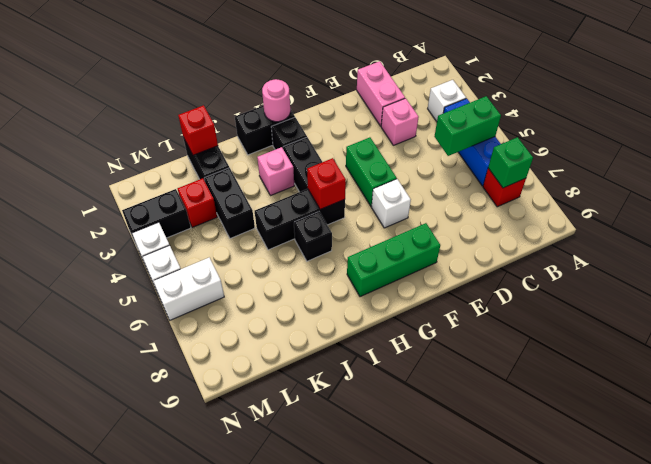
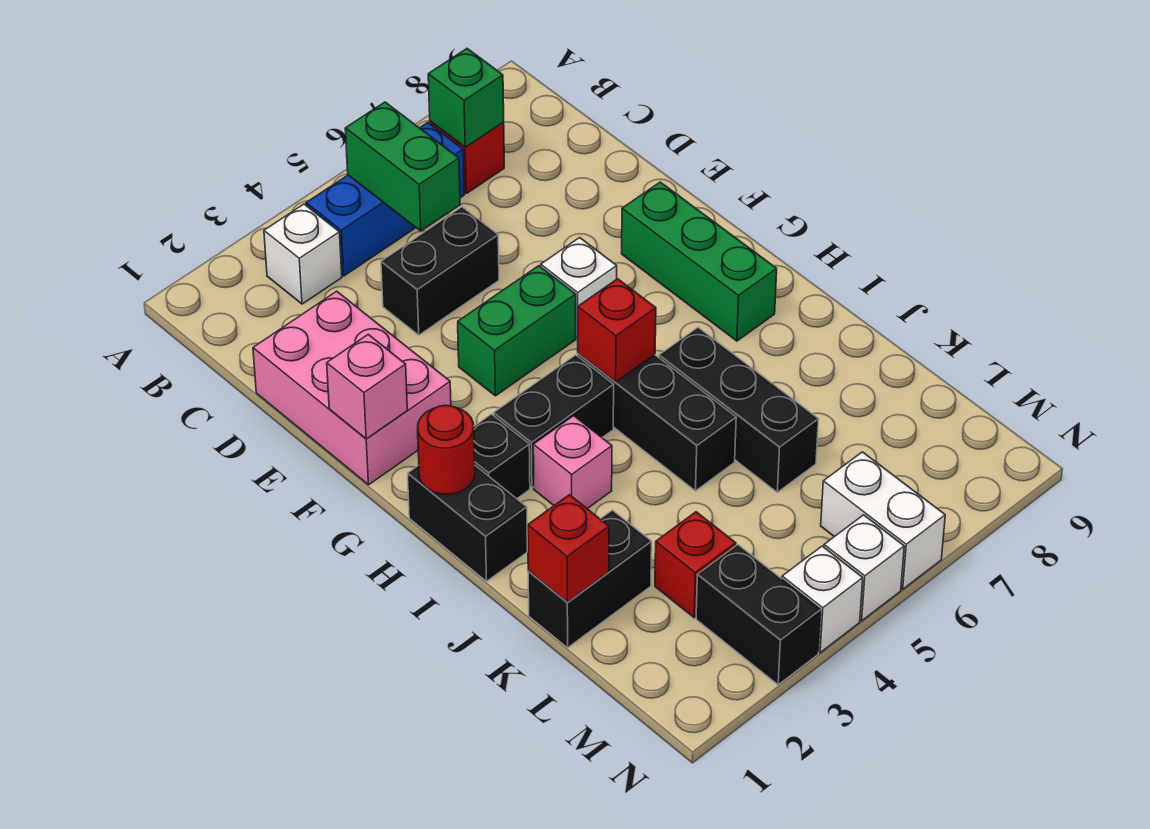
pink brick D1:D2 level 1 -> pink brick D1:F2 level 1
pink brick D3 level 1 -> pink brick F1 level 2
pink round brick H1 level 2 -> red round brick H1 level 2
black brick I6 level 1 -> black brick I6:K6 level 1
black brick K3:K4 level 1 -> black brick D4:D5 level 1

